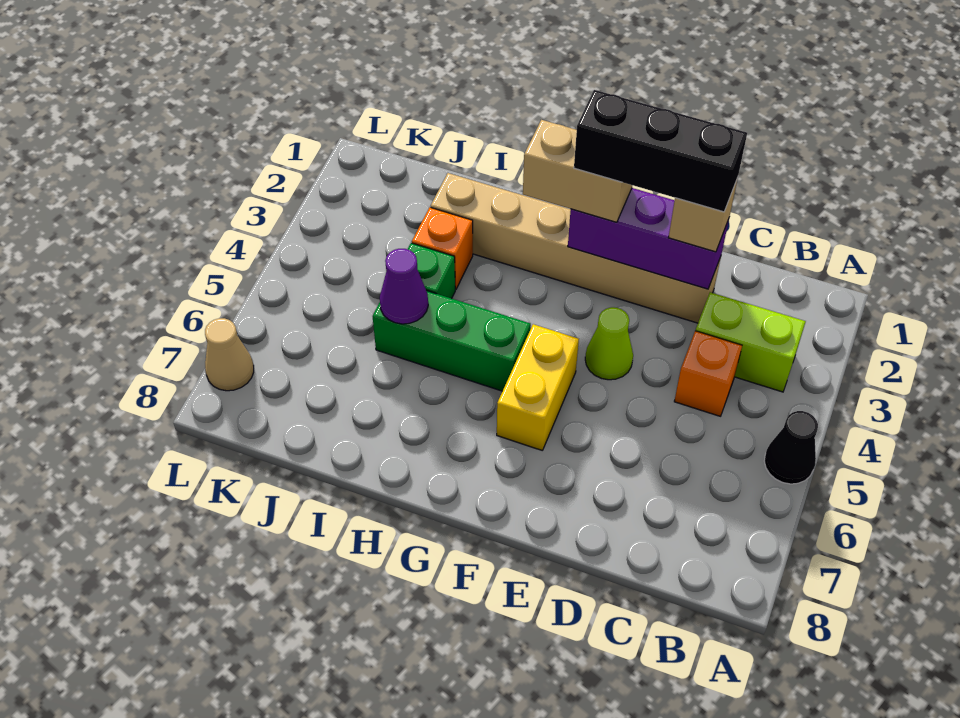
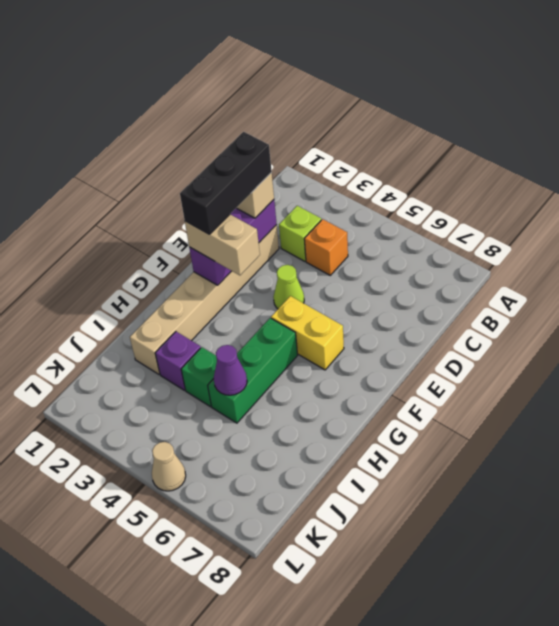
black cone A5 level 1 -> none
lime brick B3:C3 level 1 -> lime brick C3 level 1
tan brick F2:G2 level 3 -> tan brick F2:F3 level 3
orange brick I3 level 1 -> purple brick I3 level 1
tan cone L7 level 1 -> tan cone L5 level 1

